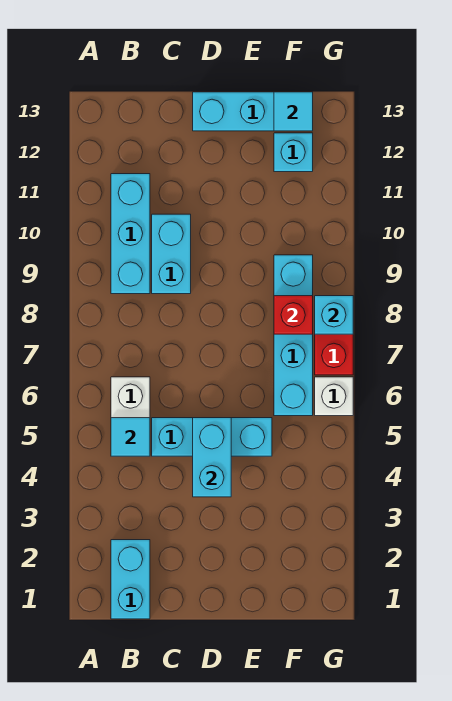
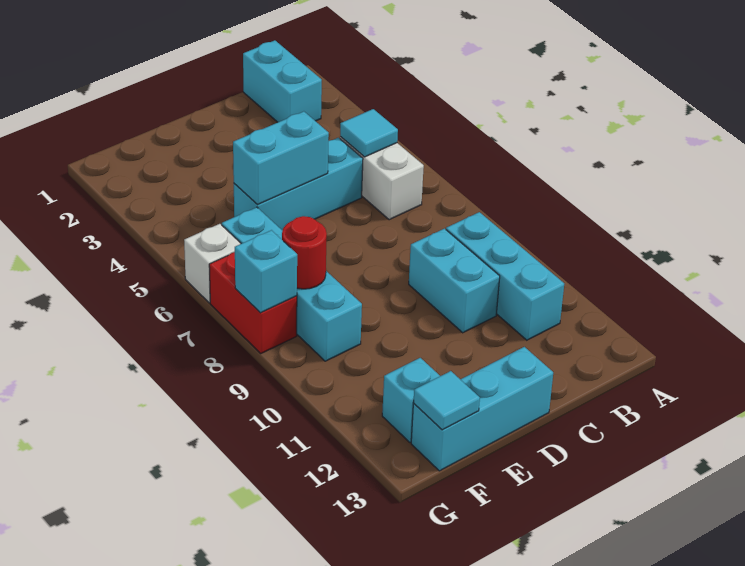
cyan brick D4:D5 level 2 -> cyan brick D5:E5 level 2
red brick F8 level 2 -> red round brick F8 level 2

